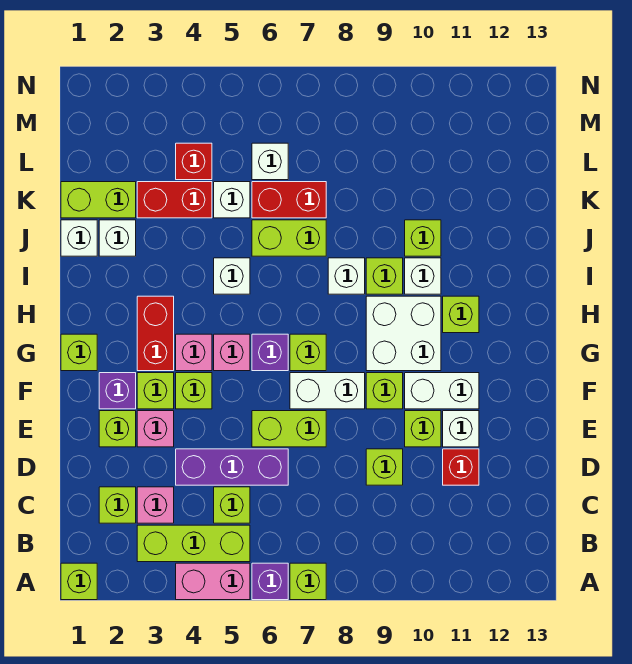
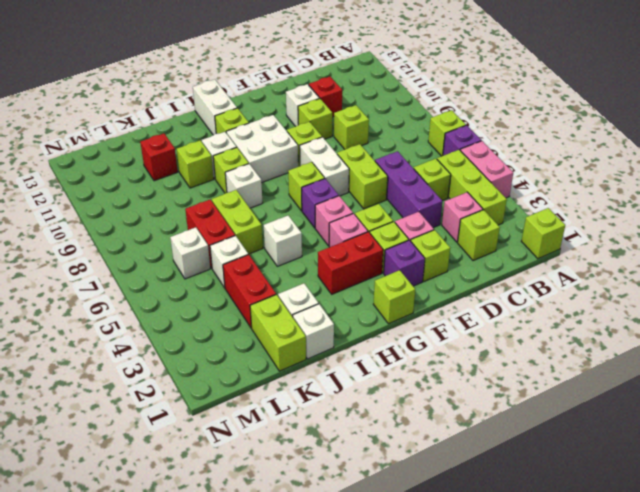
white brick F10:F11 level 1 -> white brick H12:H13 level 1
red brick L4 level 1 -> red brick K11 level 1

